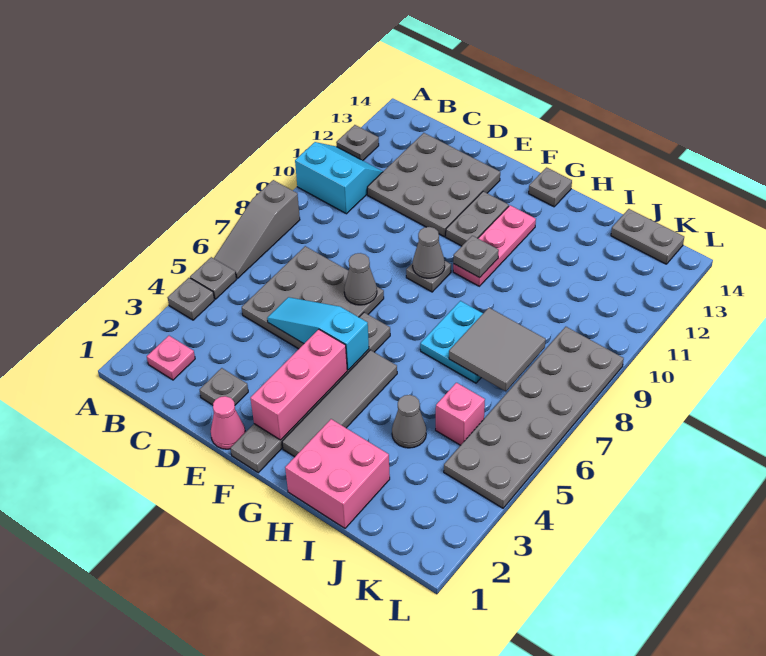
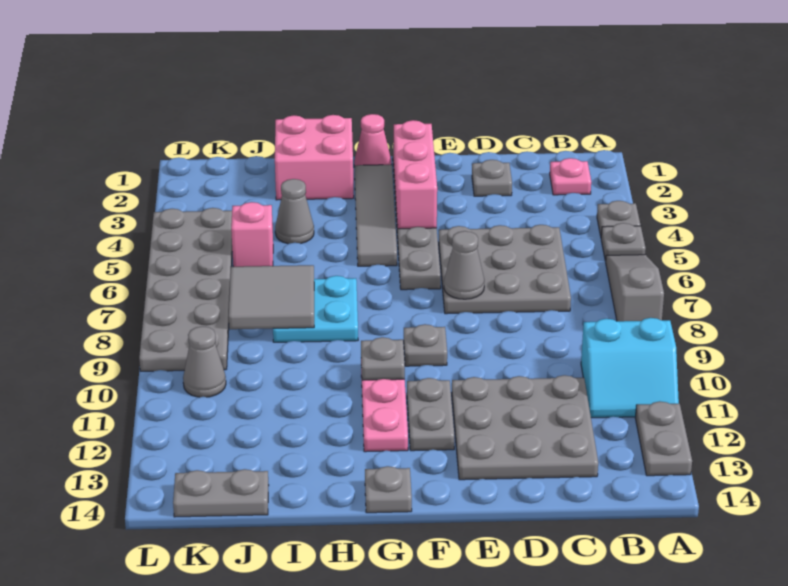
grey plate A12 level 1 -> grey plate A12:A13 level 1
cyan slope D5:F5 level 2 top F -> none
pink cone E1 level 1 -> pink cone G1 level 1
grey cone F9 level 2 -> grey cone K10 level 1

